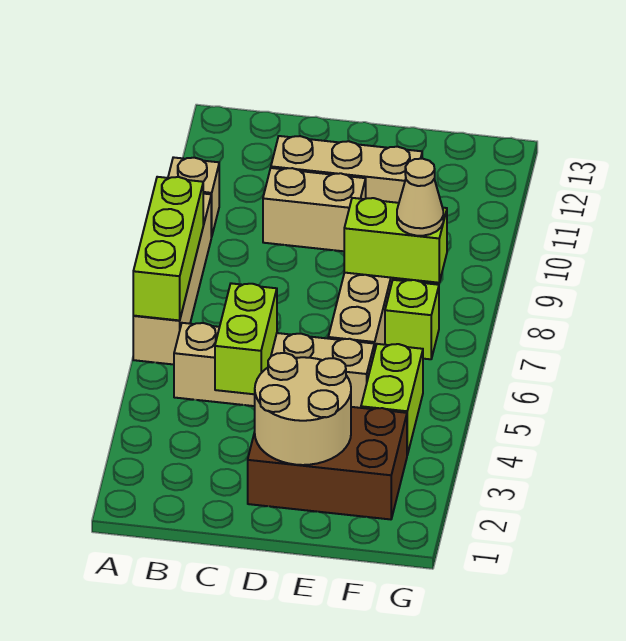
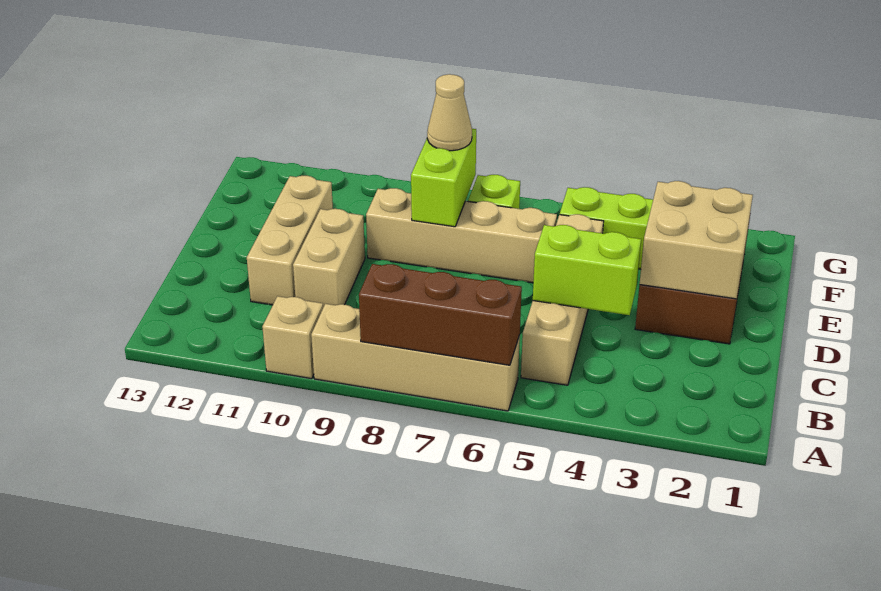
lime brick A6:A8 level 2 -> brown brick A6:A8 level 2
tan round brick D2:E3 level 2 -> tan brick D2:E3 level 2

